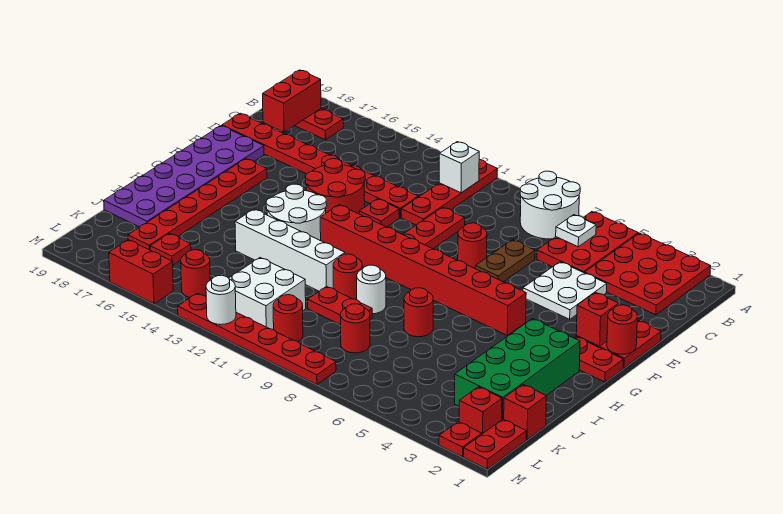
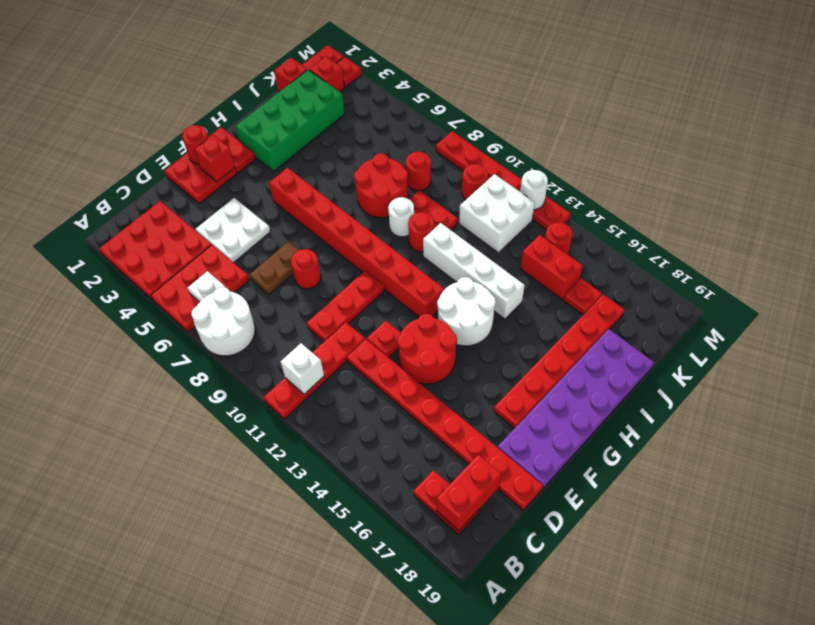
red round brick I7 level 1 -> red round brick I7:J8 level 1
red brick M15:M16 level 1 -> red brick K14:K15 level 1

